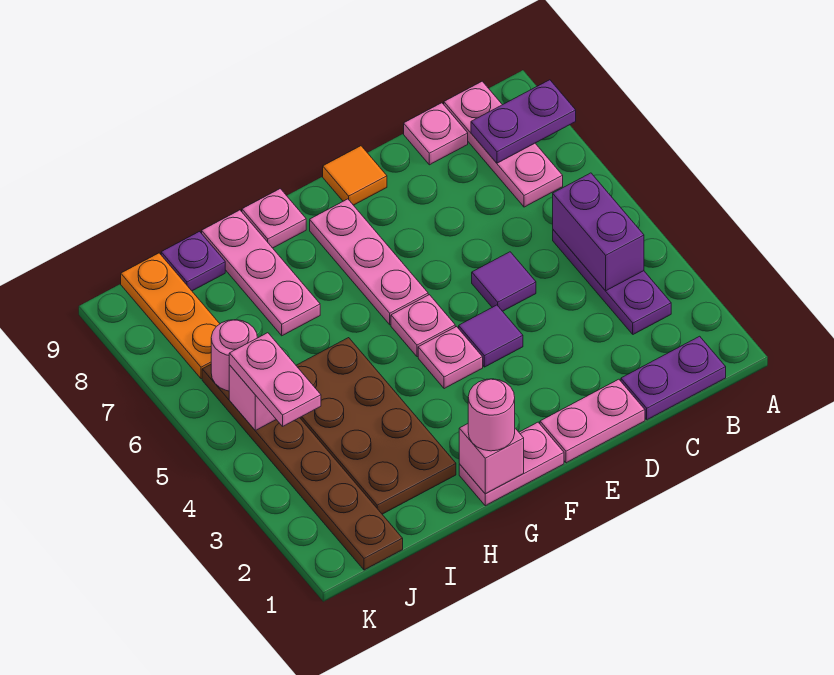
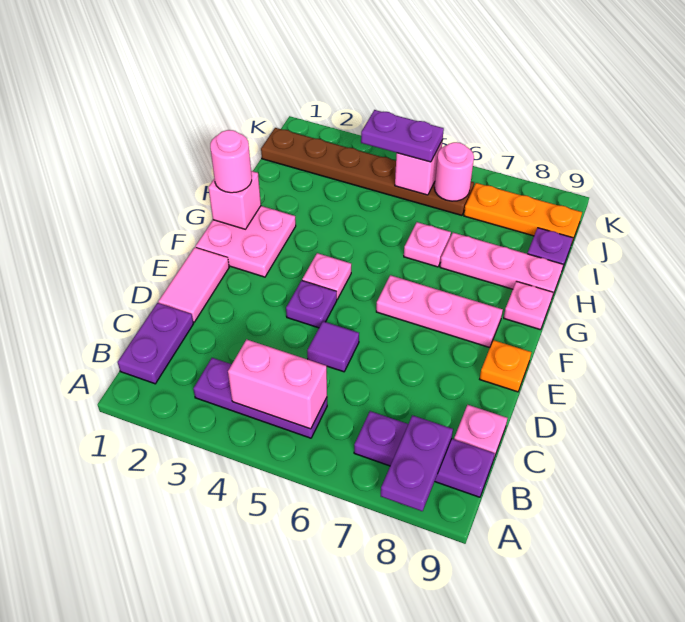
purple brick B4:B5 level 2 -> pink brick B4:B5 level 2
pink plate B7:B9 level 1 -> purple plate B7:B9 level 1
pink plate D1:E1 level 1 -> pink tile D1:E1 level 1
purple tile E4 level 1 -> purple plate E4 level 1
orange tile E9 level 1 -> orange plate E9 level 1
pink plate F1:G1 level 1 -> pink plate F1:G2 level 1
pink plate F5 level 1 -> pink plate H6 level 1
brown plate H2:I5 level 1 -> none
pink plate J4:J5 level 3 -> purple plate J4:J5 level 3

